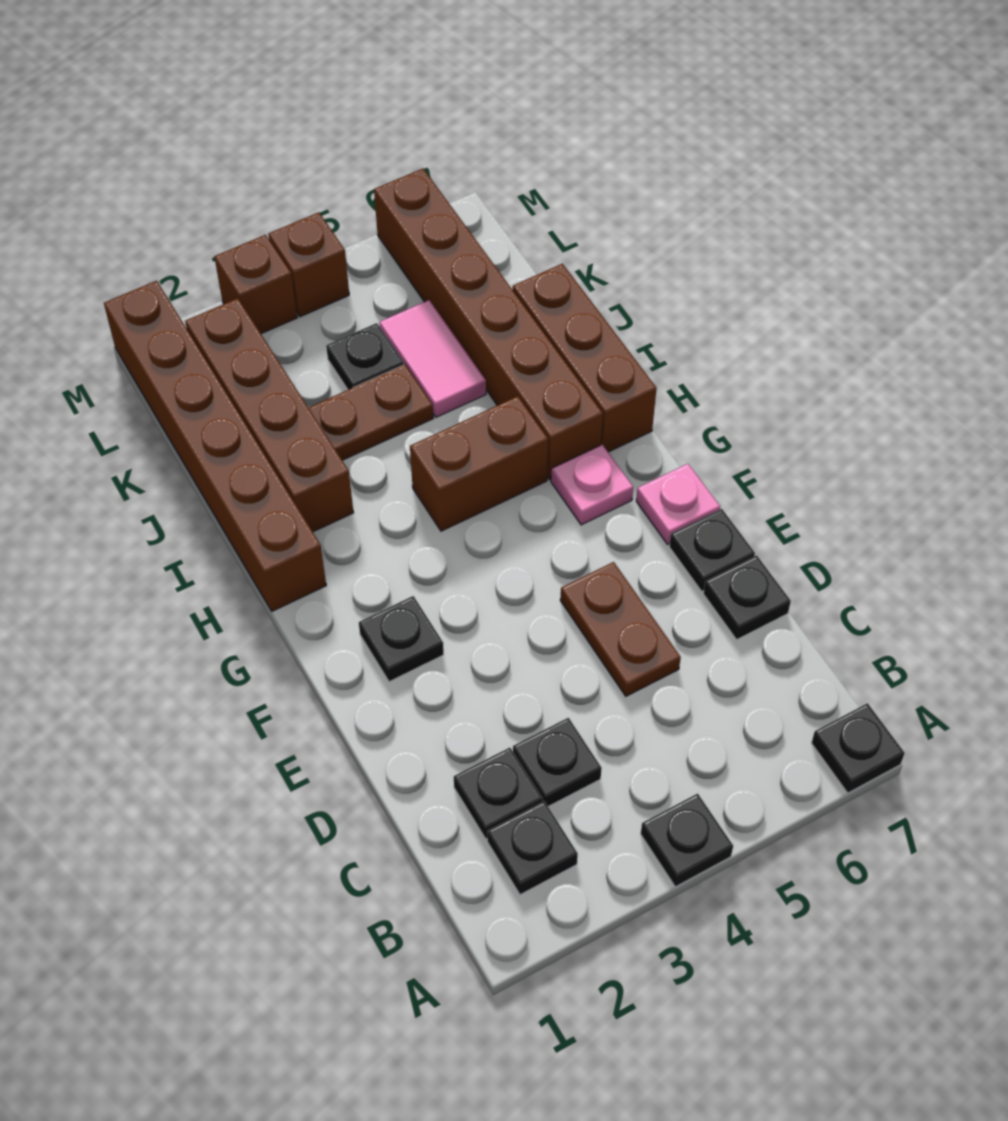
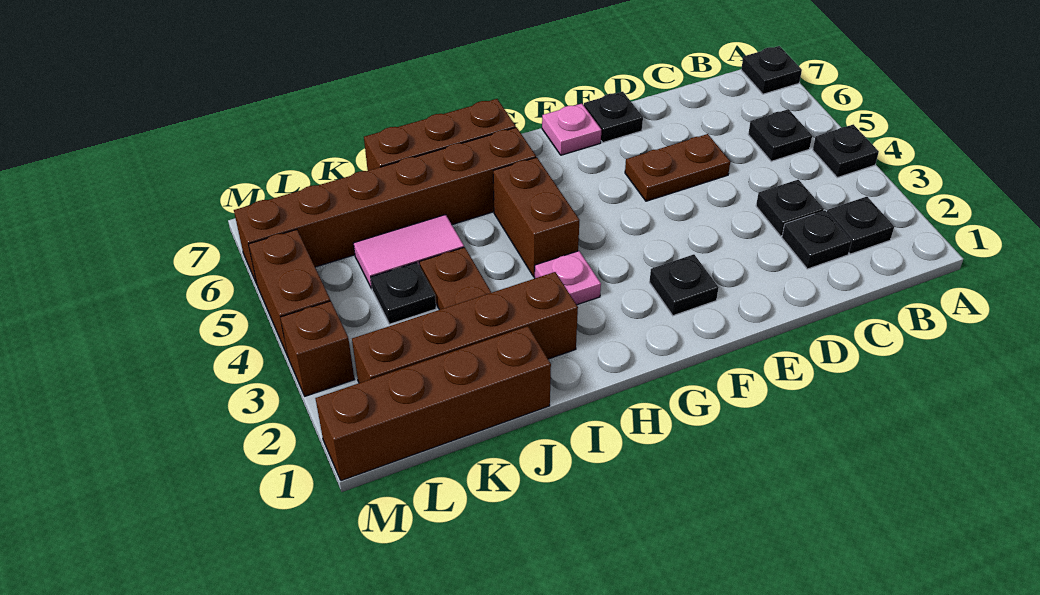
black plate D7 level 1 -> black plate B5 level 1
pink plate G6 level 1 -> pink plate H3 level 1
brown brick H1:M1 level 1 -> brown brick J1:M1 level 1
brown brick M4 level 1 -> brown brick M4:M5 level 1

